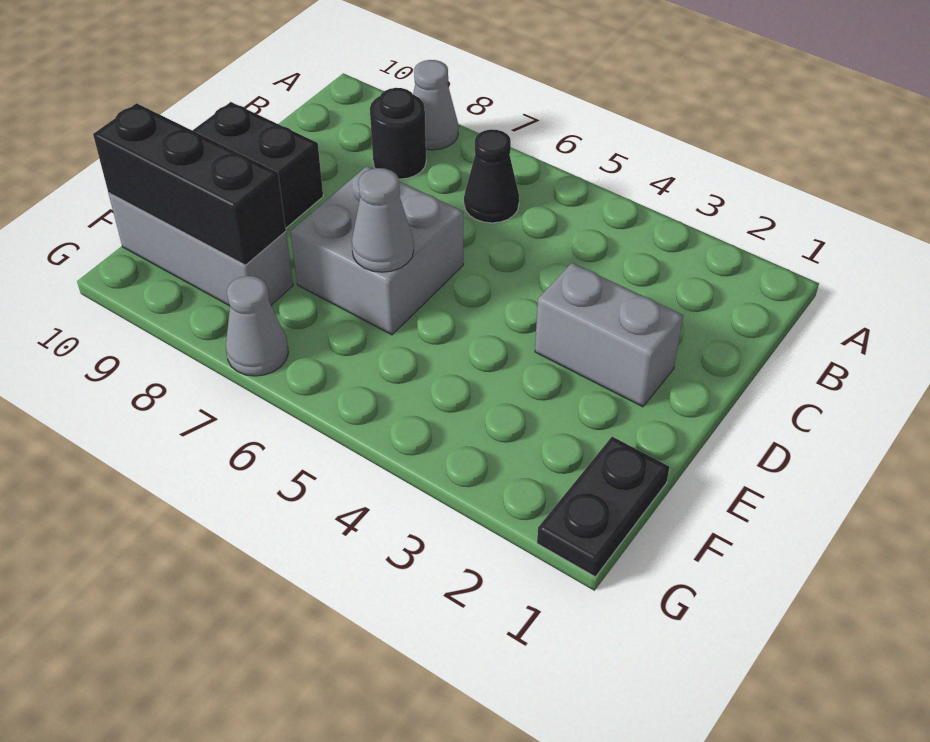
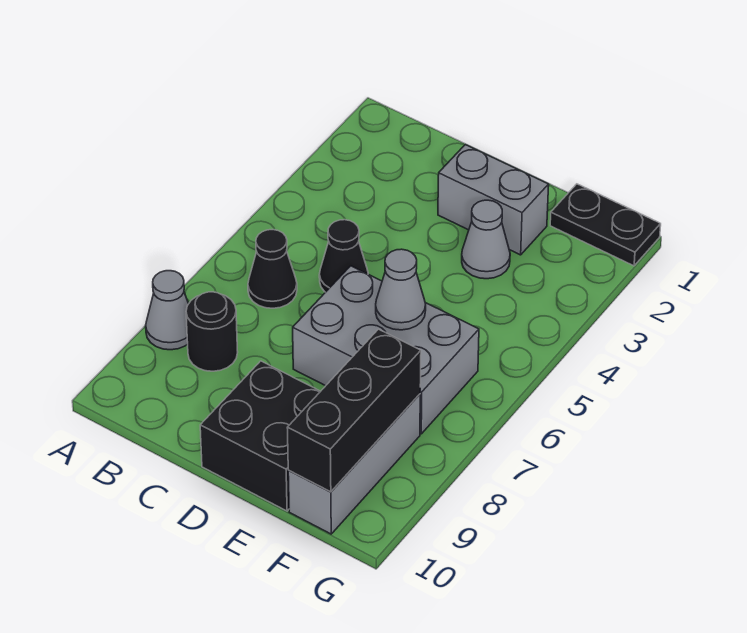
none -> black cone C5 level 1
grey brick D2:D3 level 1 -> grey brick D2:E2 level 1
grey brick D6:E7 level 1 -> grey brick D6:F7 level 1
grey cone G7 level 1 -> grey cone E3 level 1

